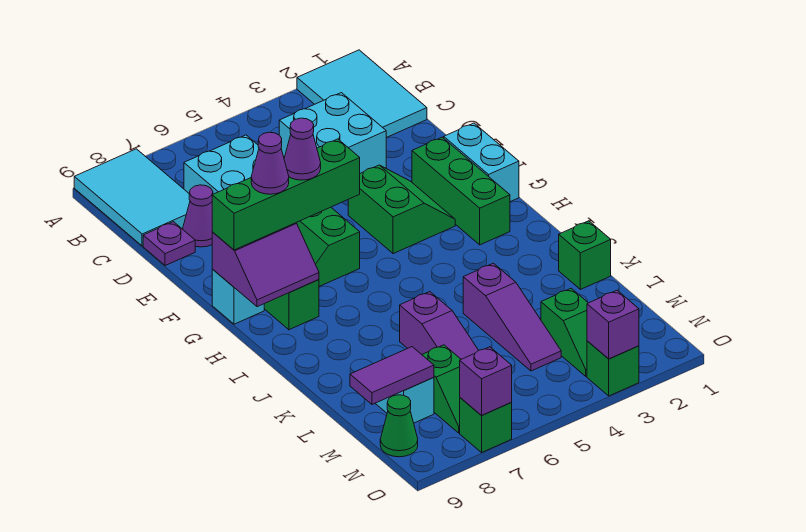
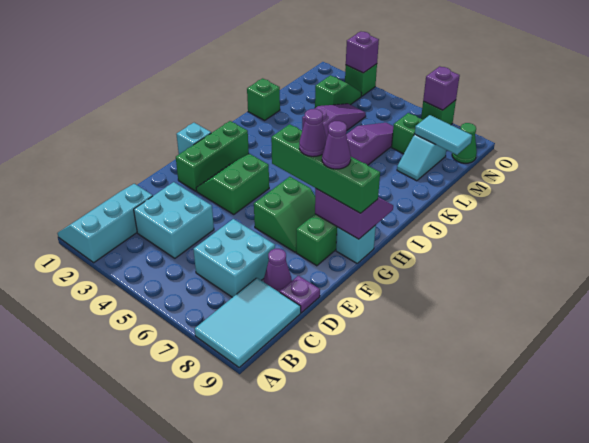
cyan tile A1:C2 level 1 -> cyan slope A1:C2 level 1 top 2
cyan brick F1:G1 level 1 -> cyan brick G1 level 1
purple tile M8:M9 level 2 -> cyan tile M8:M9 level 2

